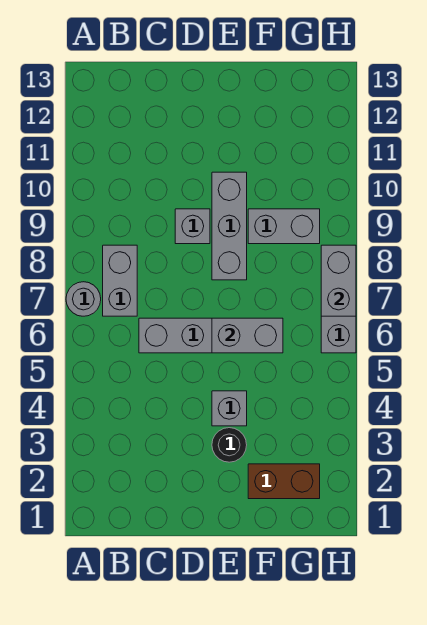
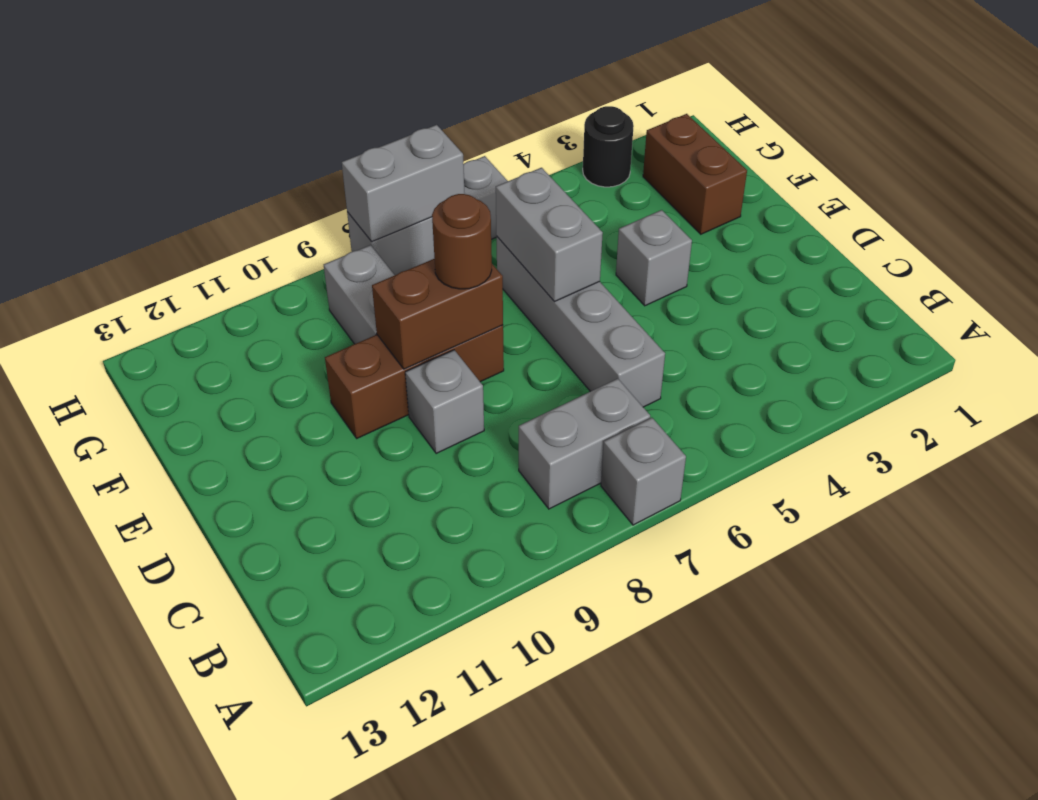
grey round brick A7 level 1 -> grey brick A7 level 1
black round brick E3 level 1 -> black round brick H3 level 1
grey brick E8:E10 level 1 -> brown brick E8:E10 level 1
none -> brown brick E8:E9 level 2
none -> brown round brick E8 level 3

